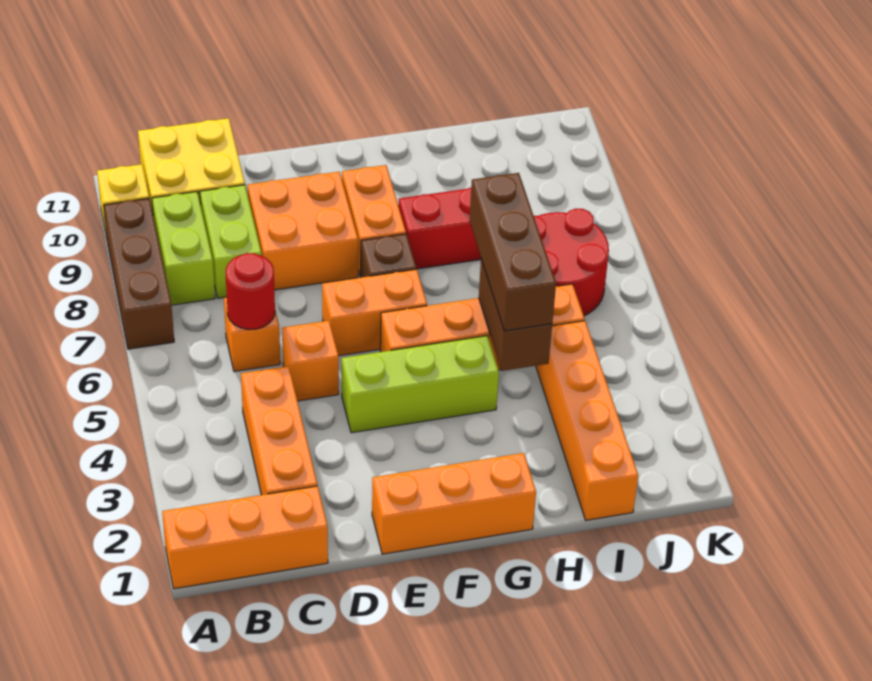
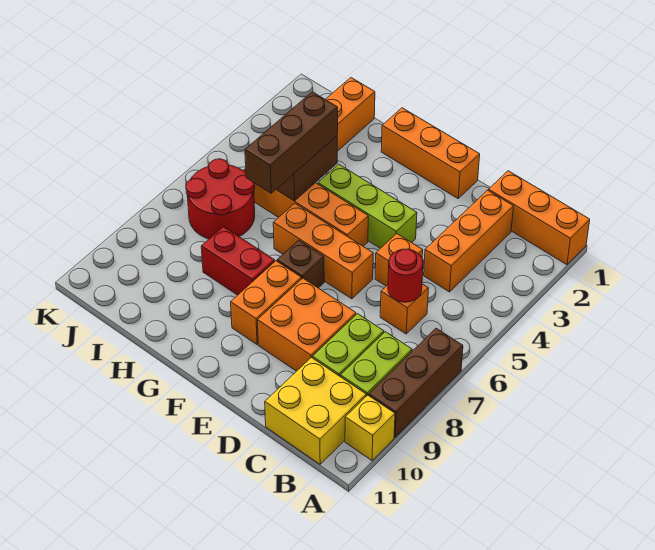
orange brick E6:F6 level 1 -> orange brick E6:G6 level 1

